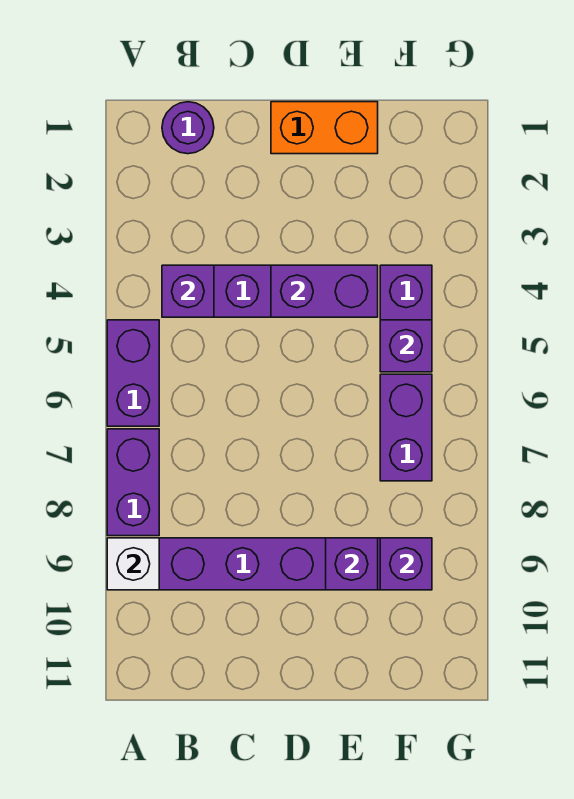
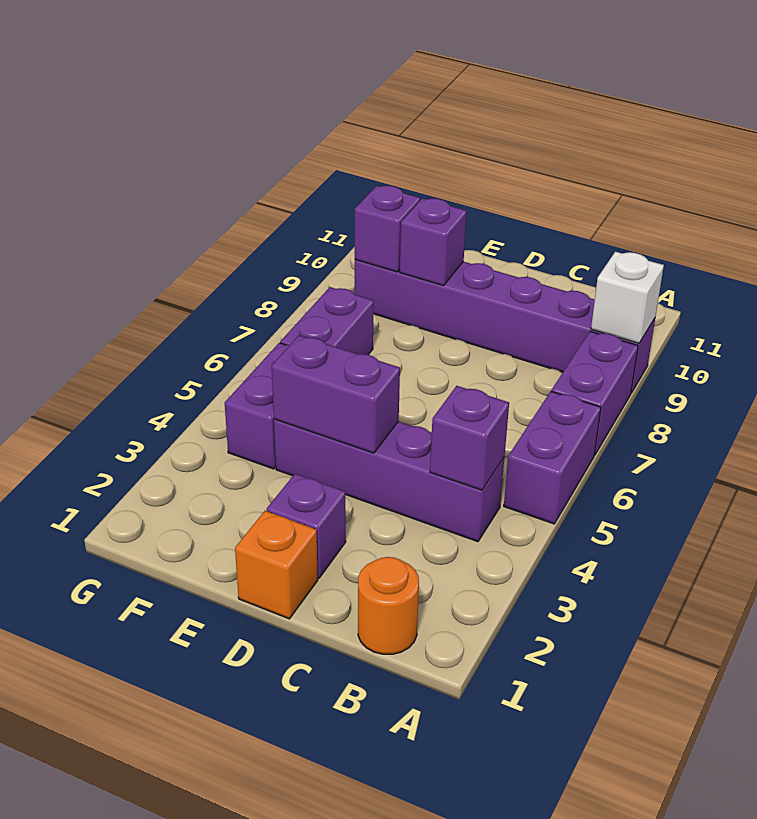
purple round brick B1 level 1 -> orange round brick B1 level 1
orange brick D1:E1 level 1 -> orange brick D1 level 1
purple brick F5 level 2 -> purple brick D2 level 1

